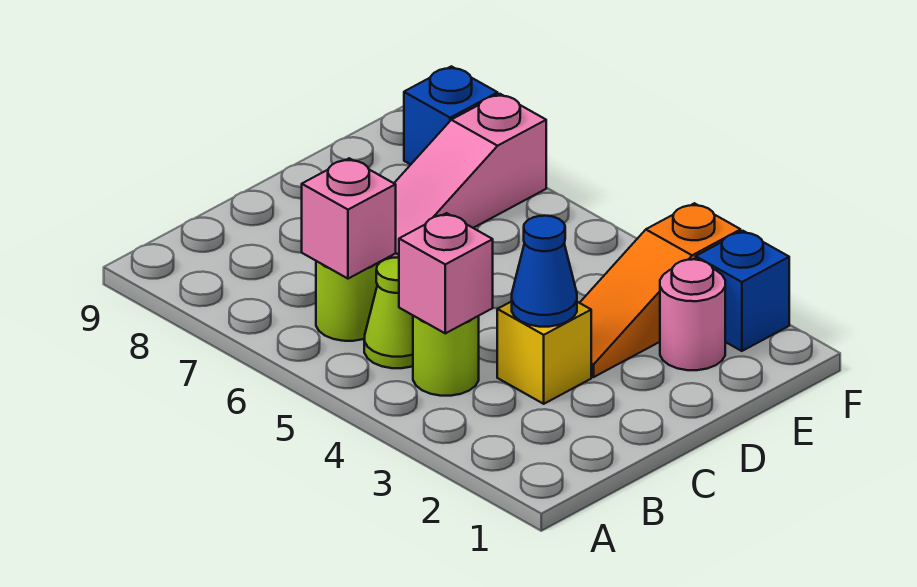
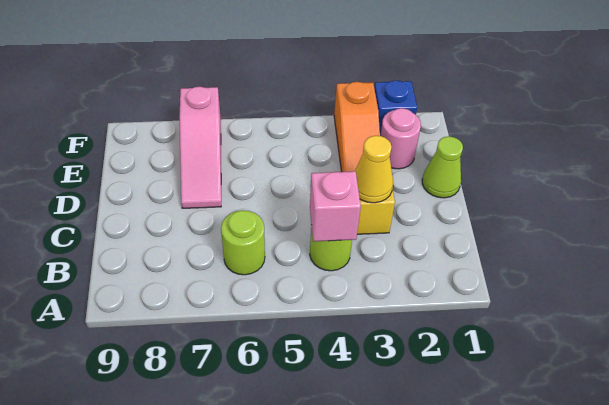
lime cone B5 level 1 -> lime cone D1 level 1
pink brick B6 level 2 -> none
blue cone C3 level 2 -> yellow cone C3 level 2
blue brick F8 level 1 -> none

